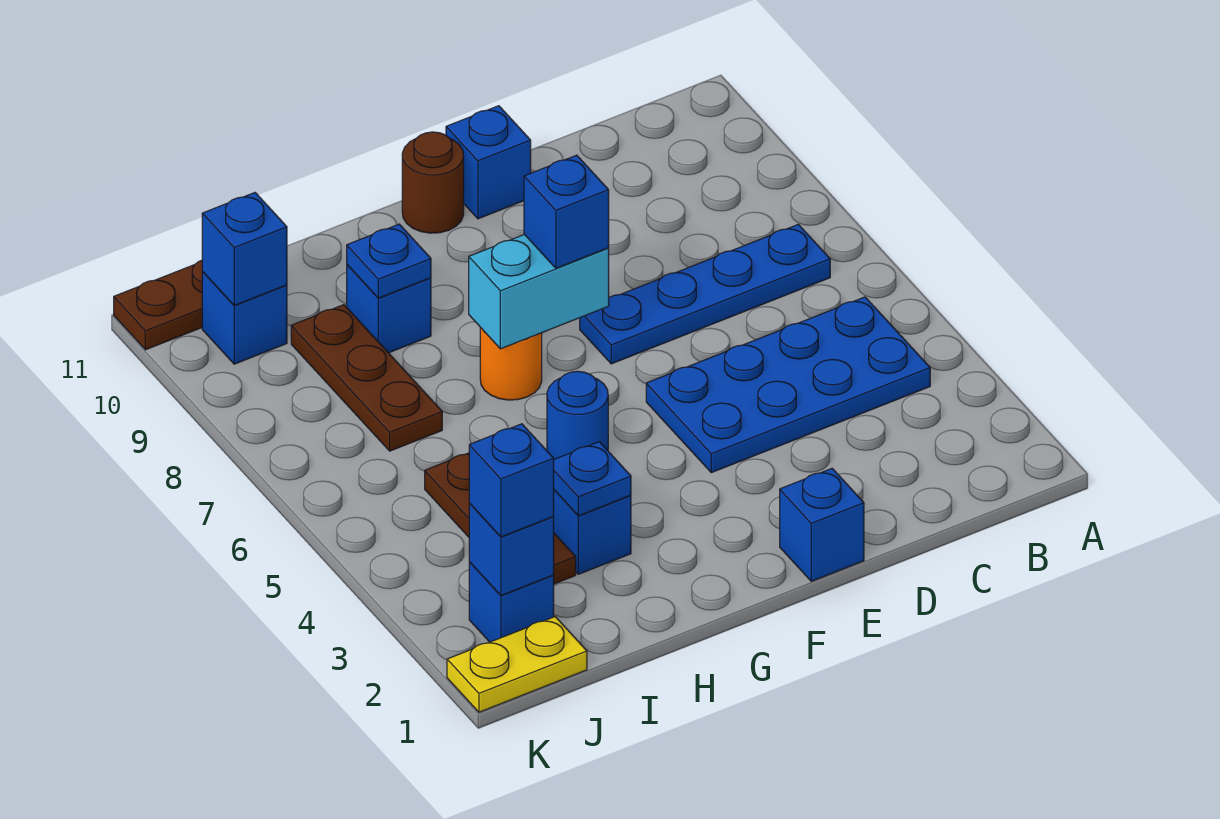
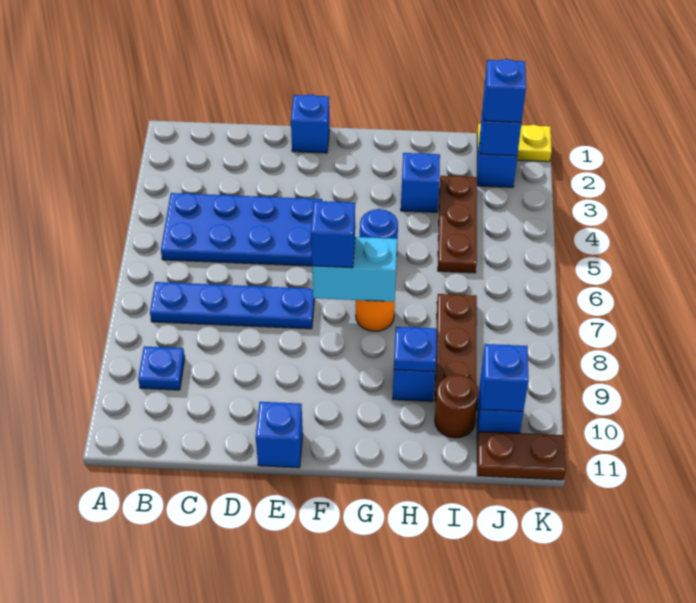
brown round brick F11 level 1 -> brown round brick I10 level 1
blue plate H3 level 2 -> blue plate B9 level 1

